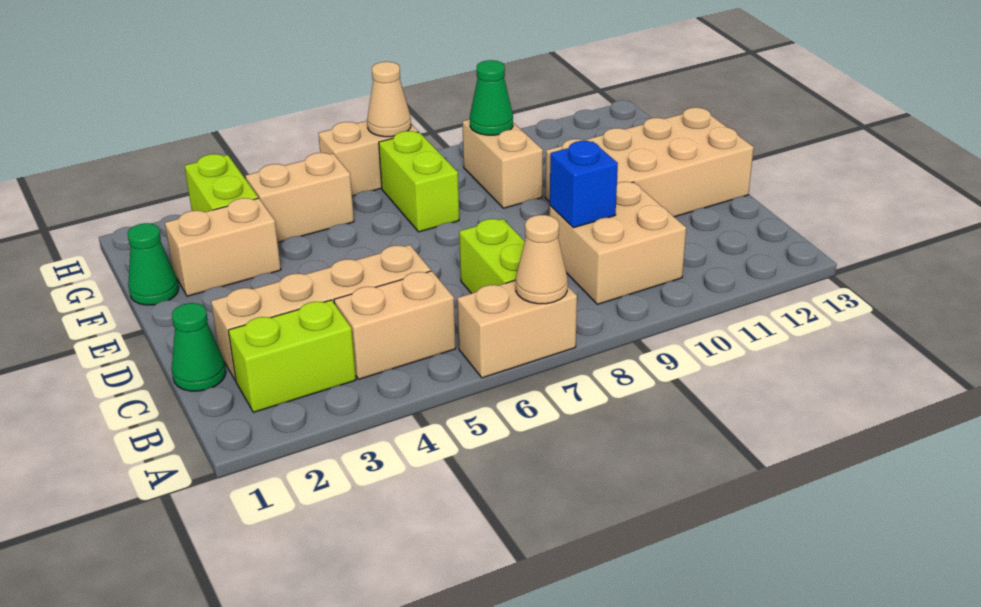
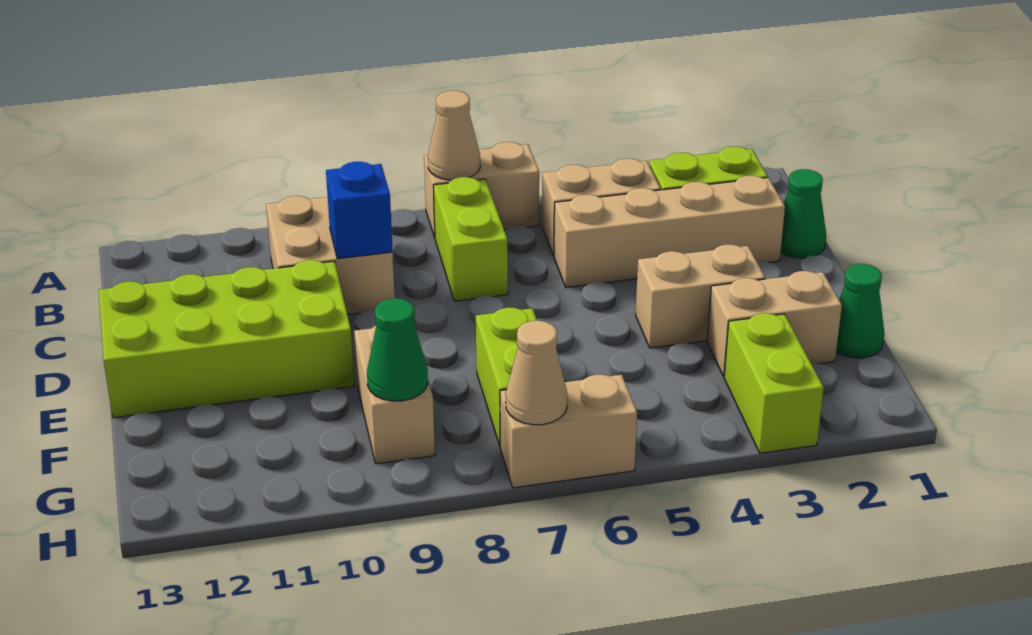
tan brick D10:E13 level 1 -> lime brick D10:E13 level 1
tan brick G4:G5 level 1 -> tan brick E3:E4 level 1

